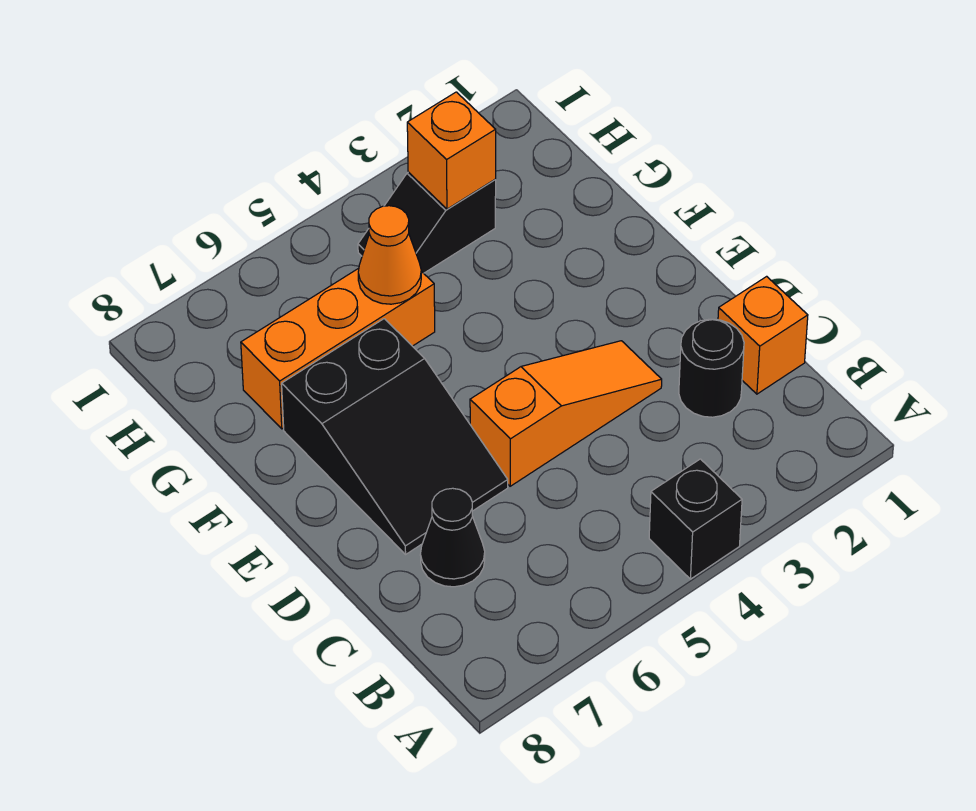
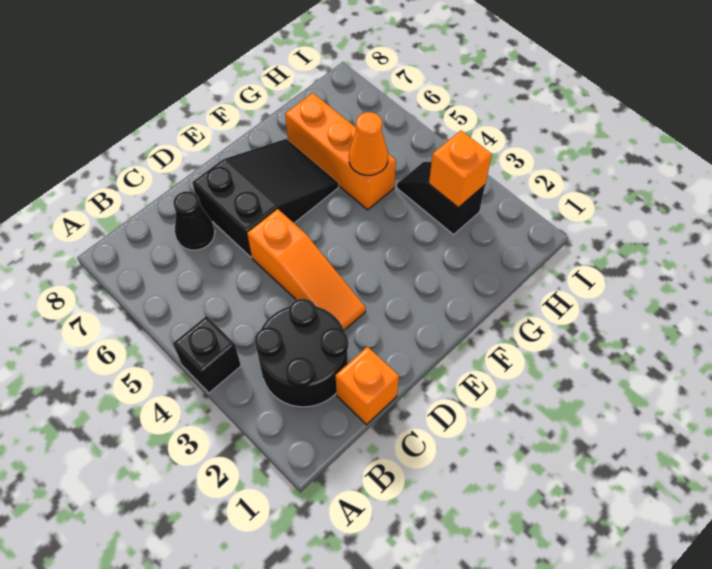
black round brick C2 level 1 -> black round brick B2:C3 level 1
black slope D6:F7 level 1 top F -> black slope D6:F7 level 1 top D

